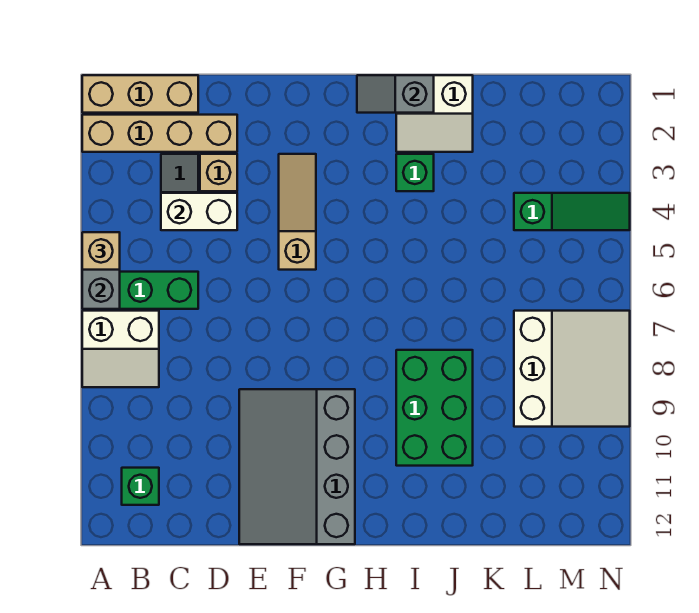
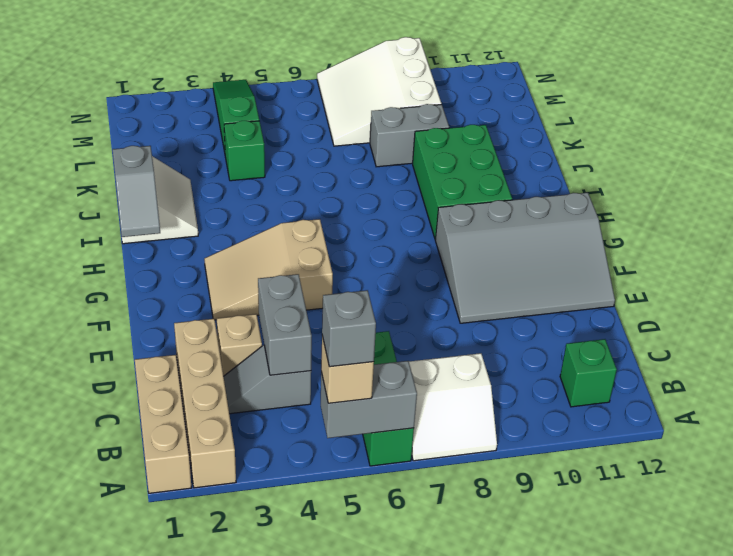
none -> grey brick A5 level 4
white slope A7:B8 level 1 top 7 -> white slope A7:B8 level 1 top B
white brick C4:D4 level 2 -> grey brick C4:D4 level 2
tan slope F3:F5 level 1 top 5 -> tan slope F3:G5 level 1 top 5
green brick I3 level 1 -> green brick K4 level 1
green brick I8:J10 level 1 -> green brick H9:J10 level 1
none -> grey brick K8:K9 level 1
white slope L7:N9 level 1 top L -> white slope L7:N9 level 1 top 9

